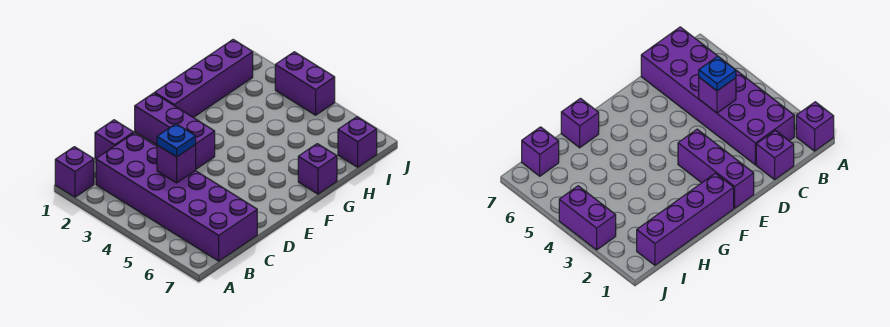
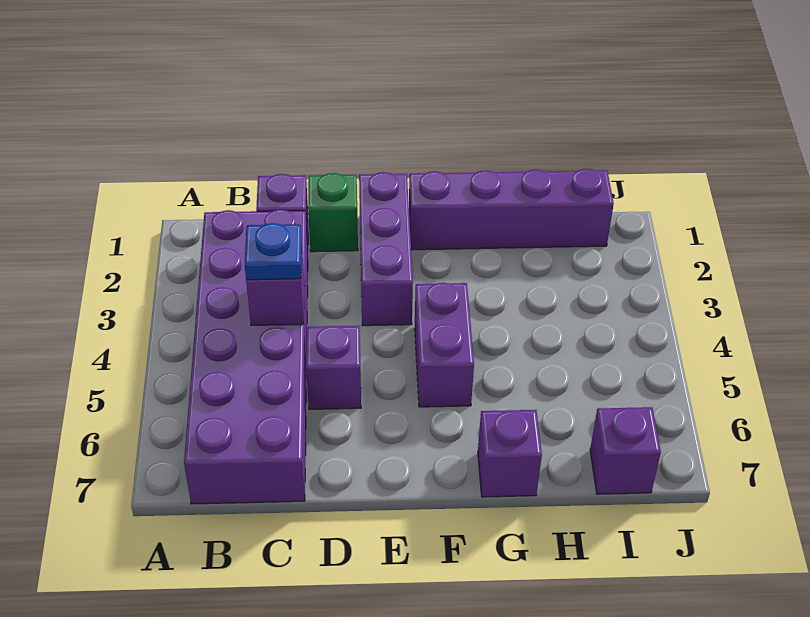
purple brick A1 level 1 -> purple brick D5 level 1
none -> green brick D1 level 1
purple brick J3:J4 level 1 -> purple brick F4:F5 level 1

